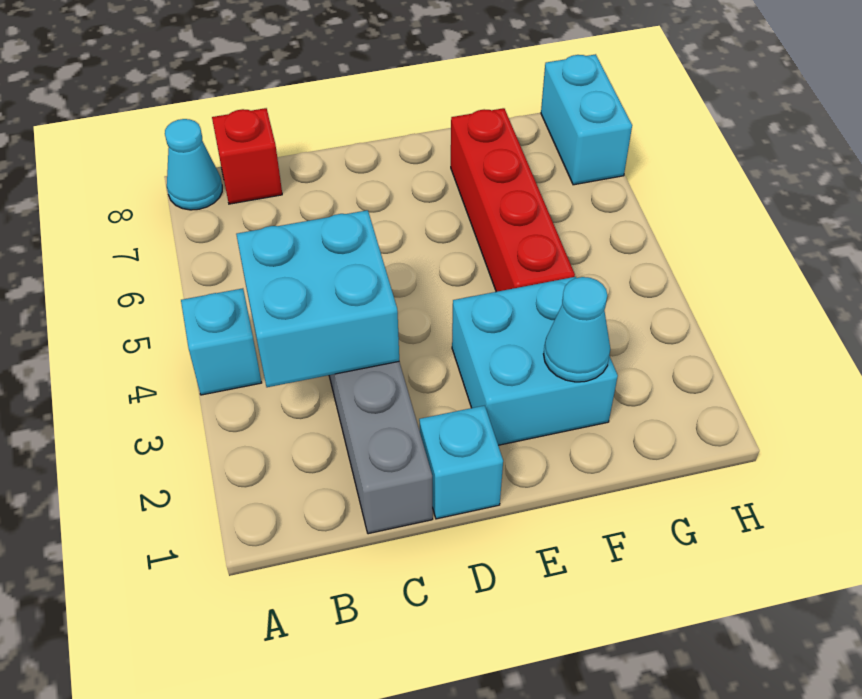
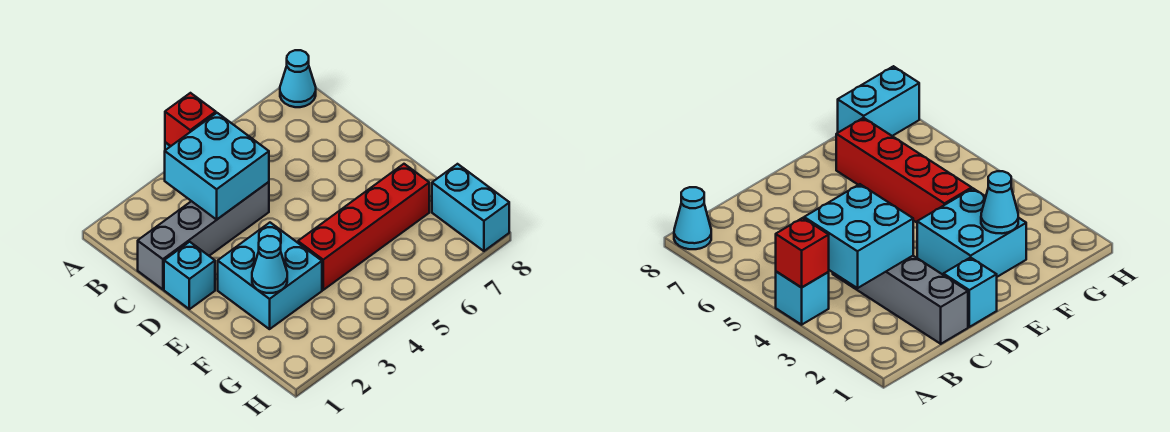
red brick B8 level 1 -> red brick A4 level 2
cyan brick H7:H8 level 1 -> cyan brick G8:H8 level 1

